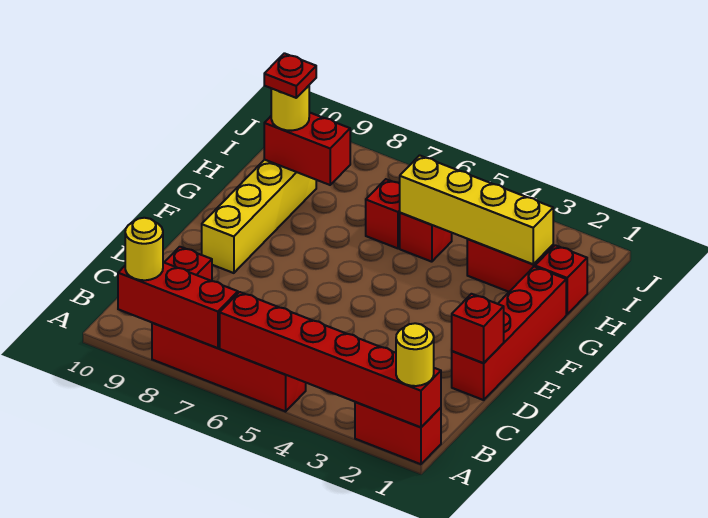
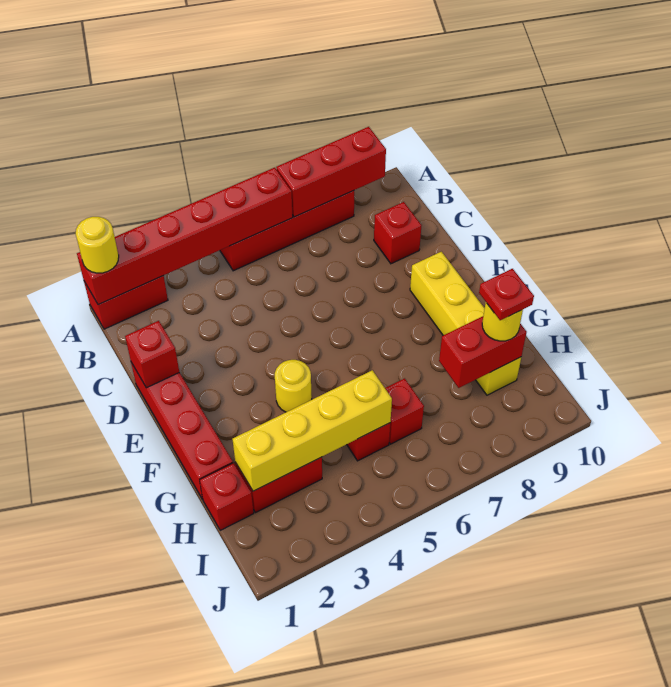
yellow round brick A9 level 3 -> yellow round brick F4 level 1

